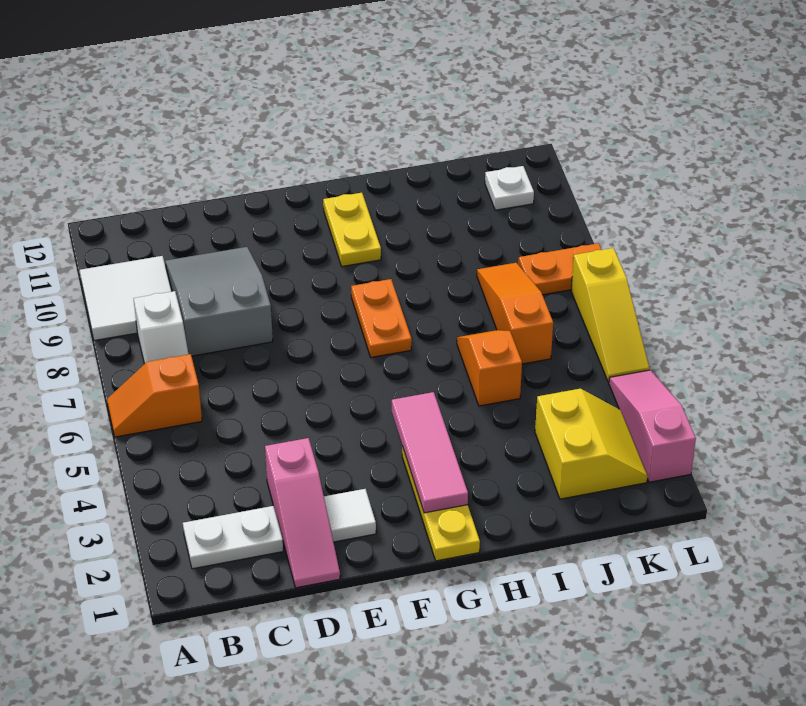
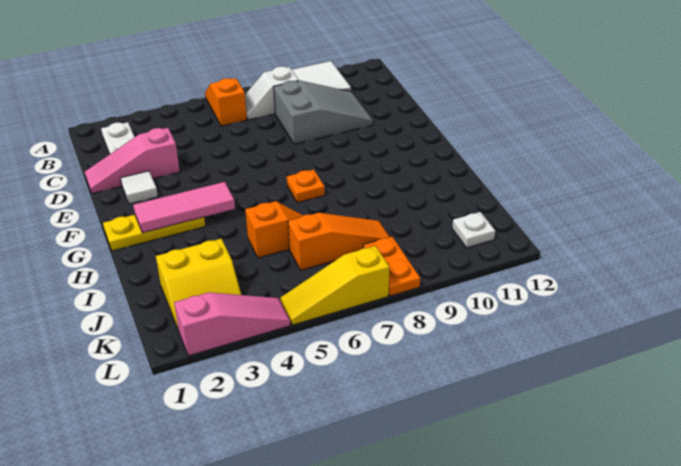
orange plate G7:G8 level 1 -> orange plate G7 level 1
yellow plate G10:G11 level 1 -> none

